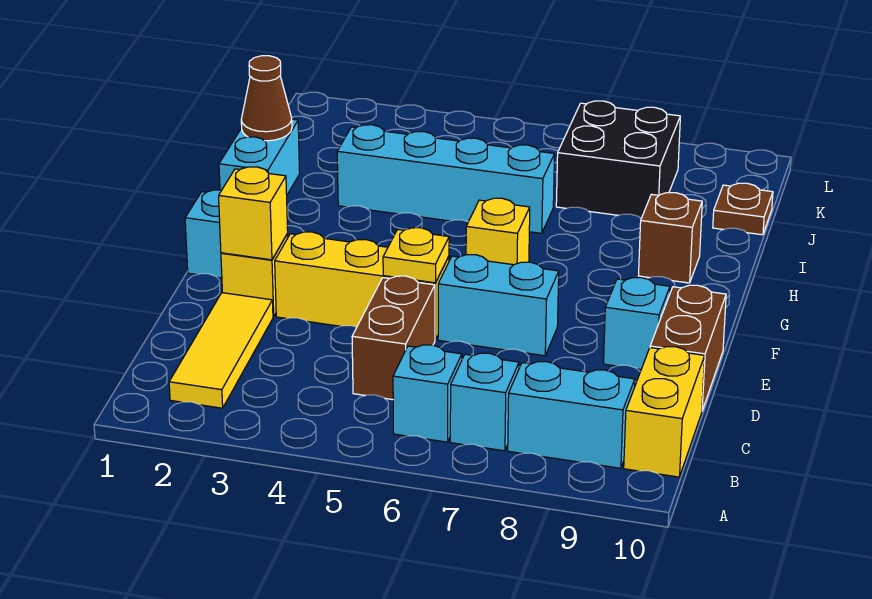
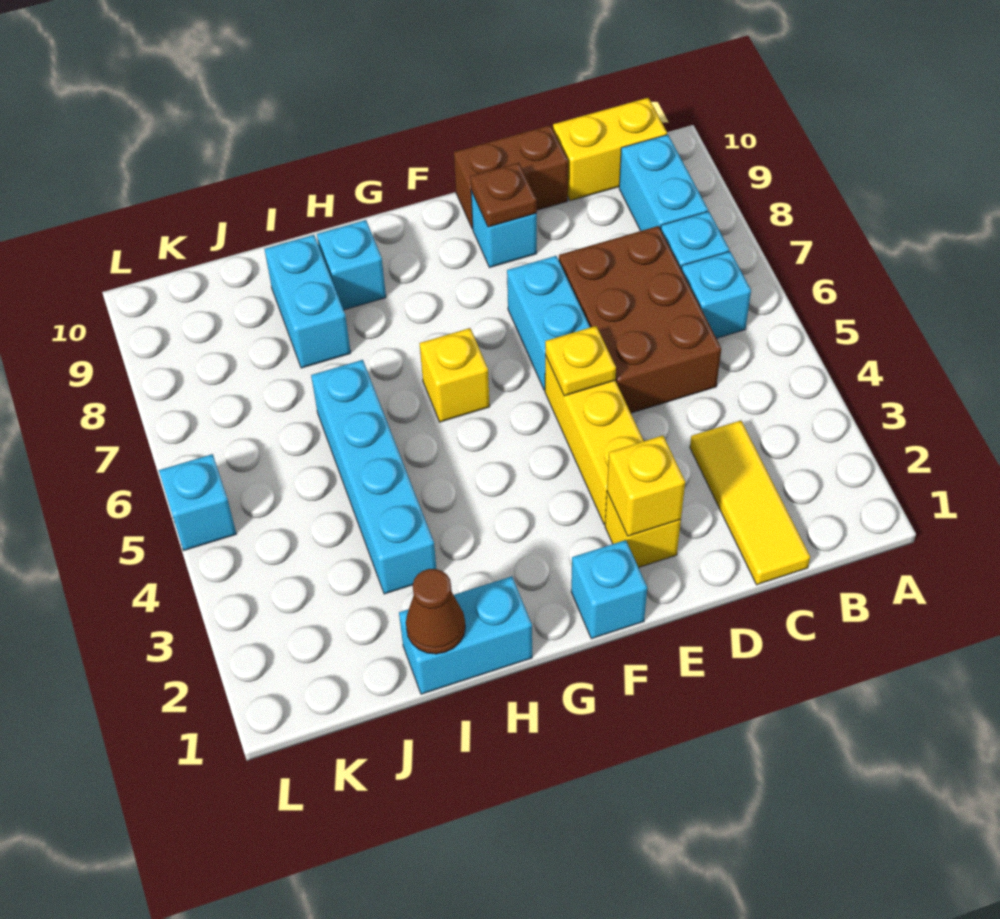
yellow tile B2:D2 level 1 -> yellow tile C1:C3 level 1
brown brick C5:D5 level 1 -> brown brick C5:D7 level 1
brown brick H9 level 1 -> cyan brick H9 level 1
none -> cyan brick I8:I9 level 1
black brick J7:K8 level 1 -> none
brown plate J10 level 1 -> brown plate E9 level 2
none -> cyan brick L5 level 1

